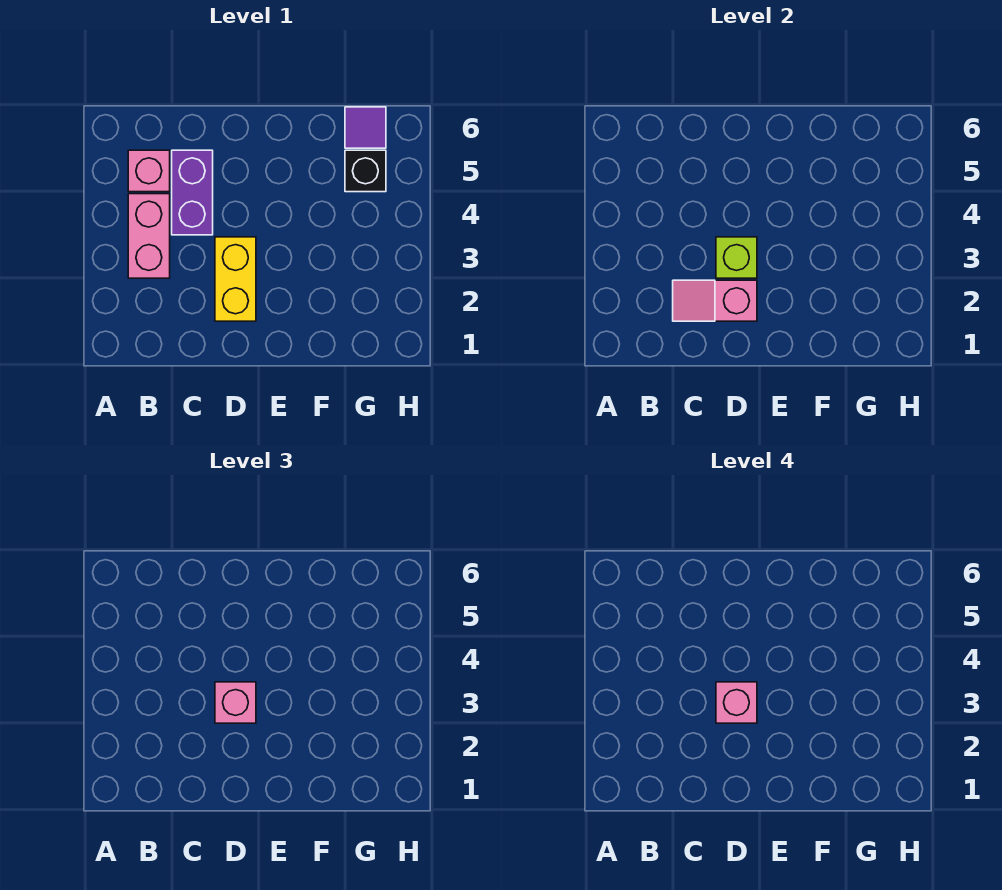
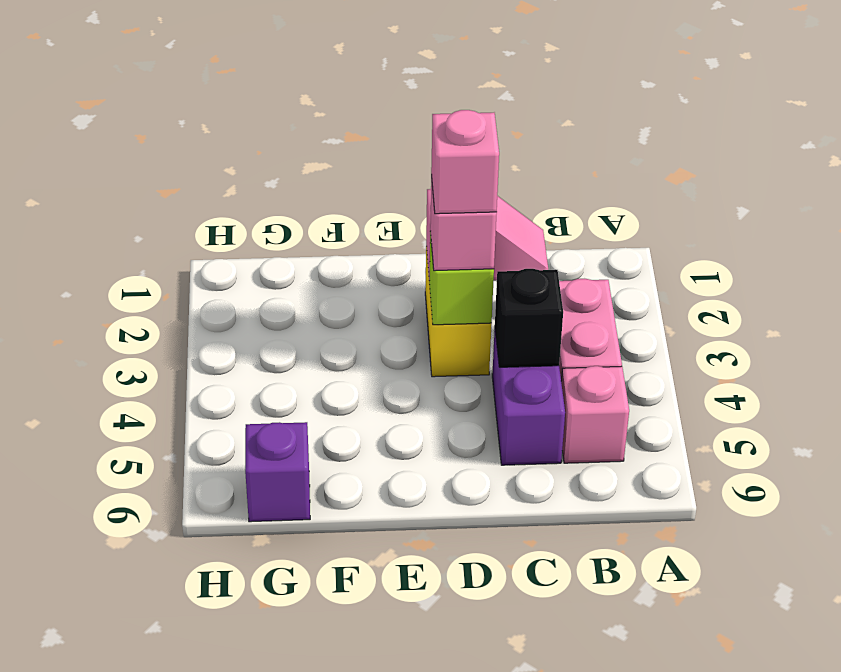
black brick G5 level 1 -> black brick C4 level 2
purple tile G6 level 1 -> purple brick G6 level 1

